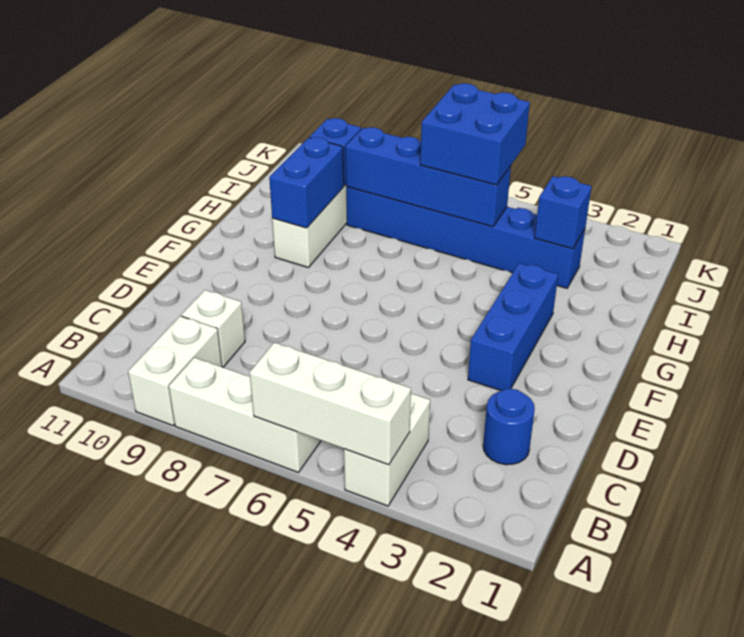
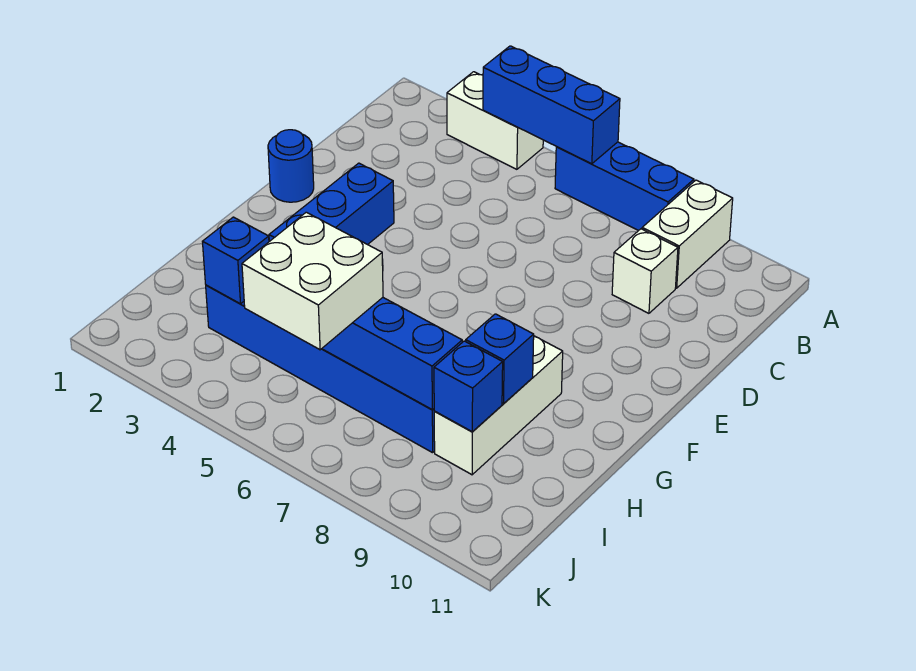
white brick A4:B4 level 1 -> white brick A3:A4 level 1
white brick A4:A6 level 2 -> blue brick A4:A6 level 2
white brick A6:A8 level 1 -> blue brick A6:A8 level 1
blue round brick C2 level 1 -> blue round brick E1 level 1
blue brick G9:H9 level 2 -> blue brick H9 level 2
blue brick I5:J6 level 3 -> white brick I5:J6 level 3

